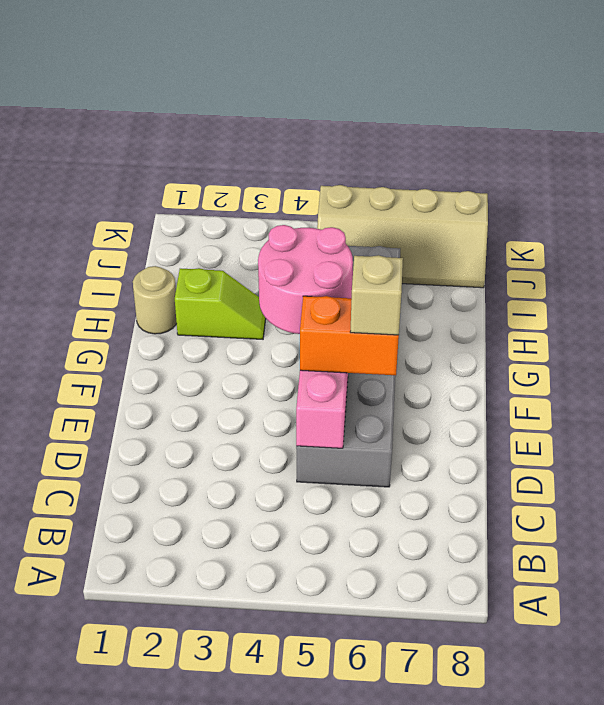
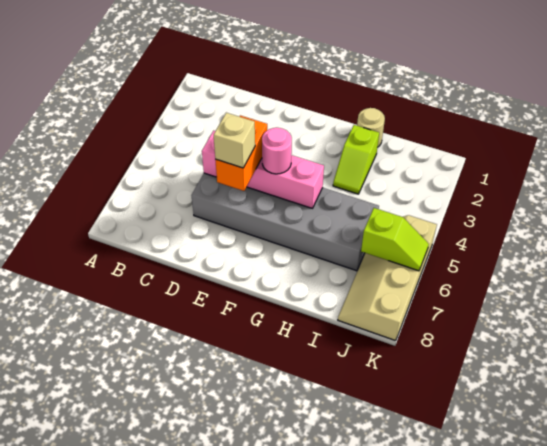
pink round brick F4:G5 level 3 -> pink round brick F5 level 3
none -> lime slope J6:K6 level 2 top J

